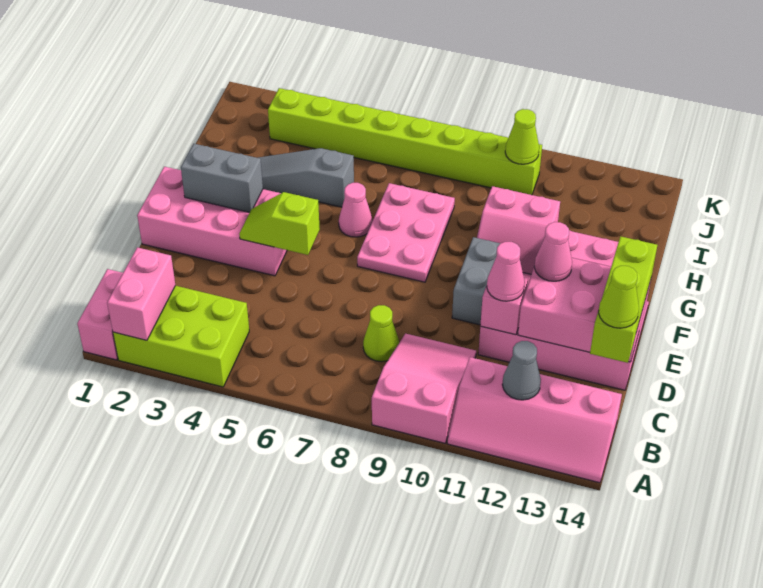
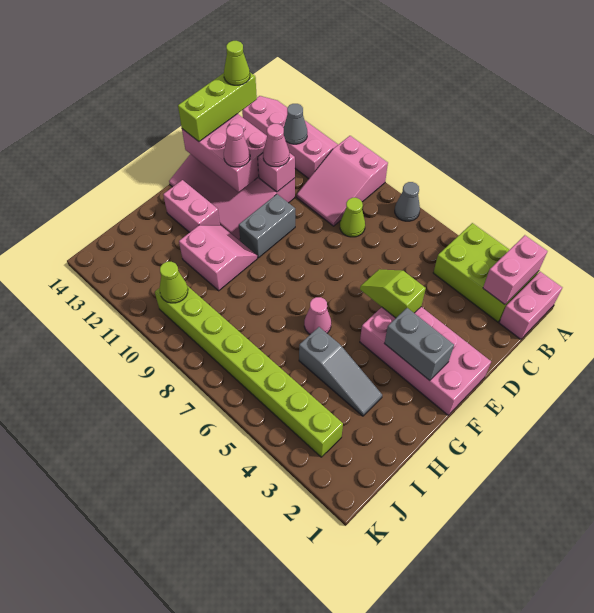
none -> grey cone A7 level 1
lime slope E4:E5 level 2 top 5 -> lime slope E4:E5 level 2 top 4
pink plate F7:H8 level 1 -> none

